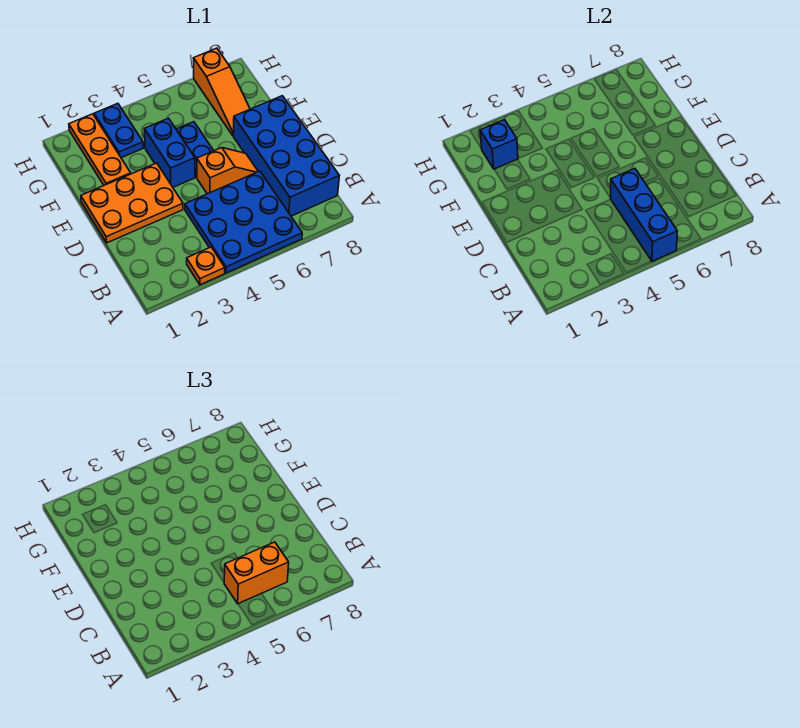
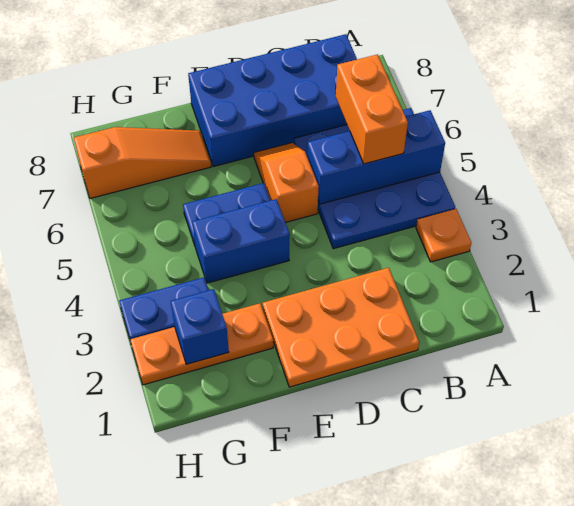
orange plate D1:E3 level 1 -> orange plate C1:E2 level 1

